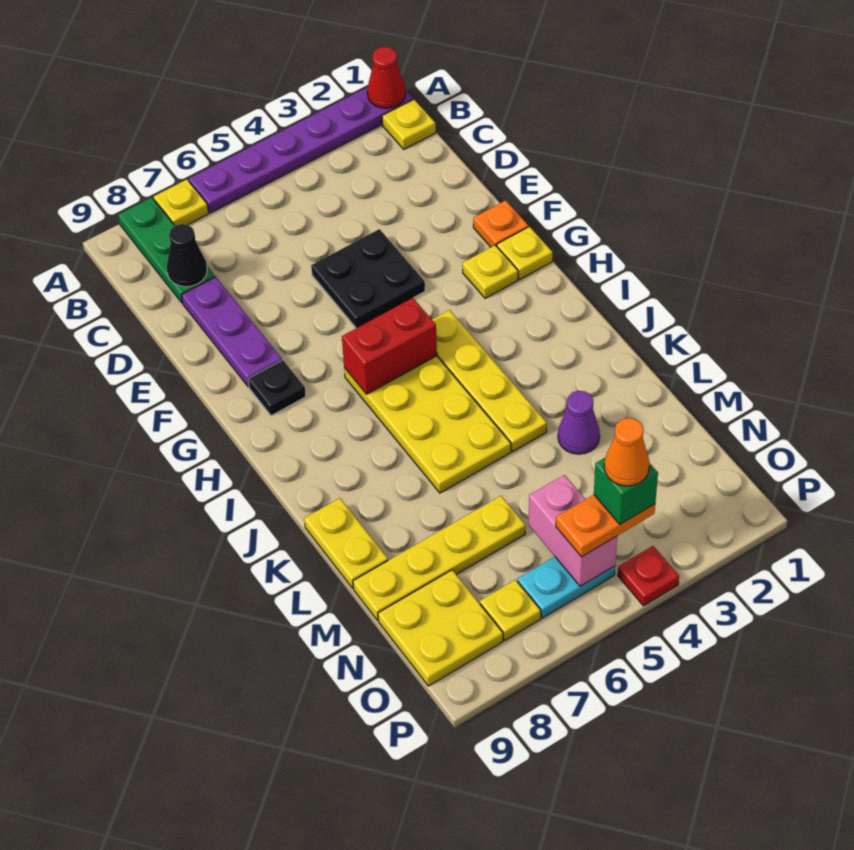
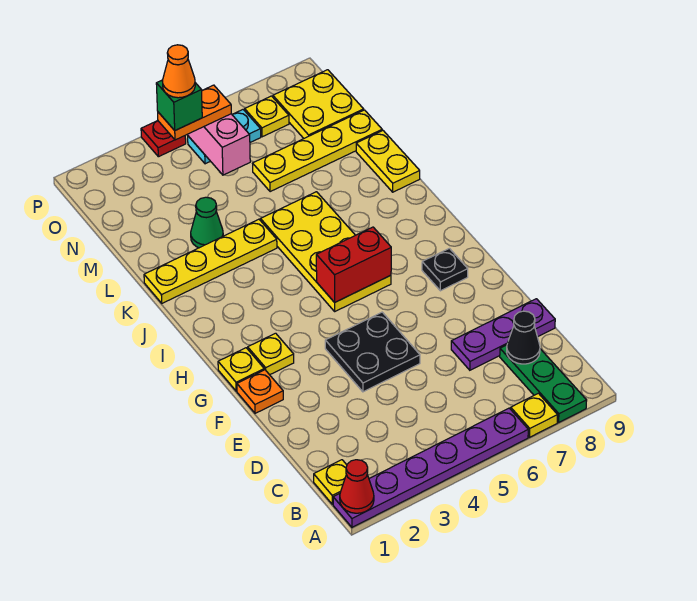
purple plate D8:F8 level 1 -> purple plate D7:D9 level 1
yellow plate H4:K4 level 1 -> yellow plate K1:K4 level 1
purple cone L3 level 1 -> green cone L3 level 1

